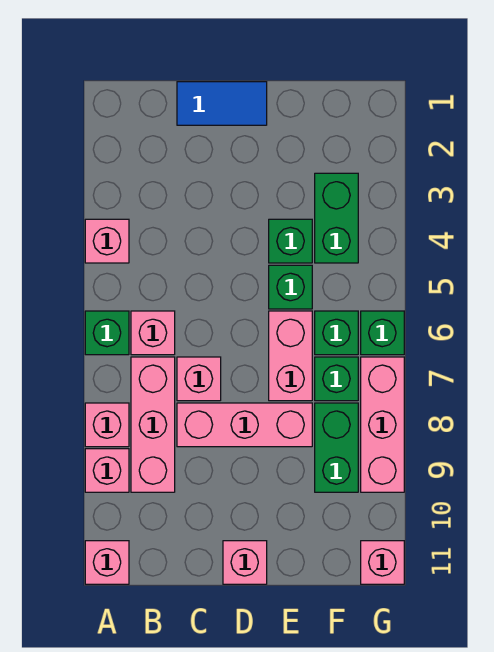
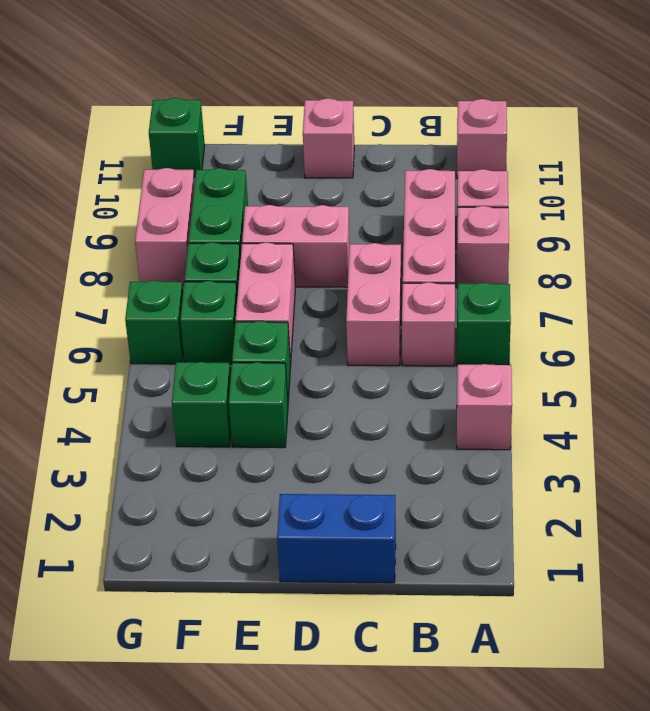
blue tile C1:D1 level 1 -> blue brick C1:D1 level 1
pink brick C7 level 1 -> pink brick C6:C7 level 1
pink brick C8:E8 level 1 -> pink brick D8:E8 level 1
green brick F3:F4 level 1 -> green brick F4 level 1
pink brick G7:G9 level 1 -> pink brick G8:G9 level 1
pink brick G11 level 1 -> green brick G11 level 1

